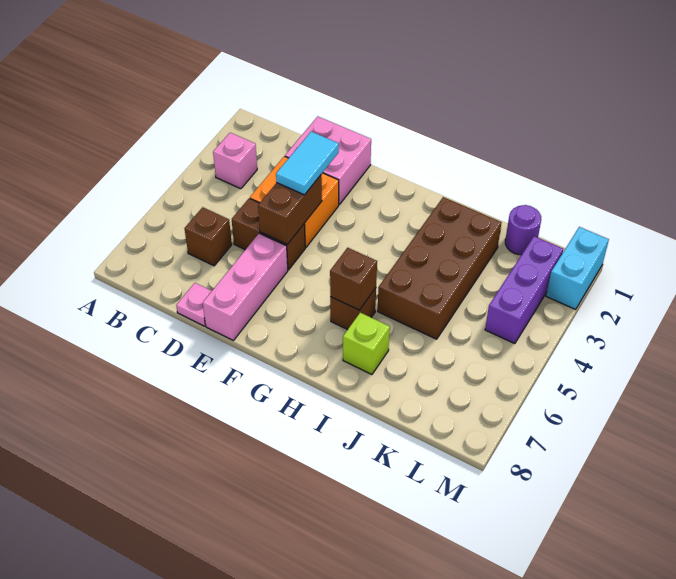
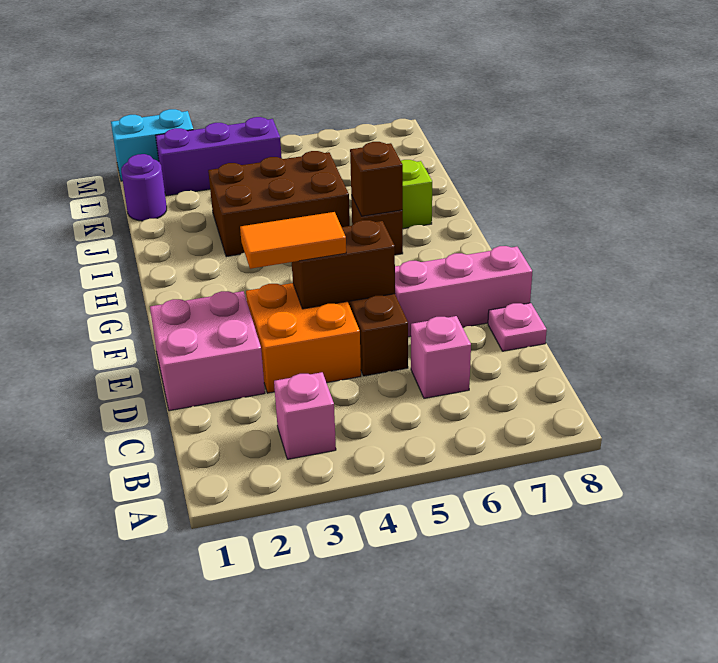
brown brick C6 level 1 -> pink brick C6 level 1
cyan tile E3:E4 level 3 -> orange tile E3:E4 level 3
brown brick I2:J5 level 1 -> brown brick I3:J5 level 1

